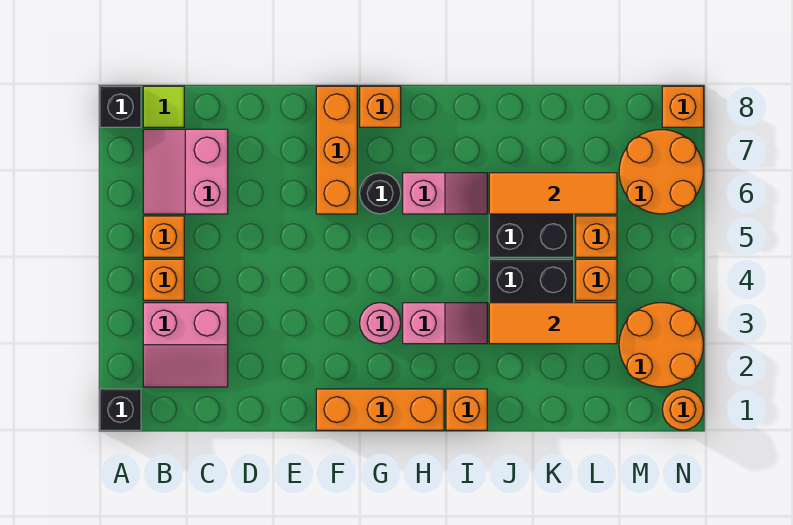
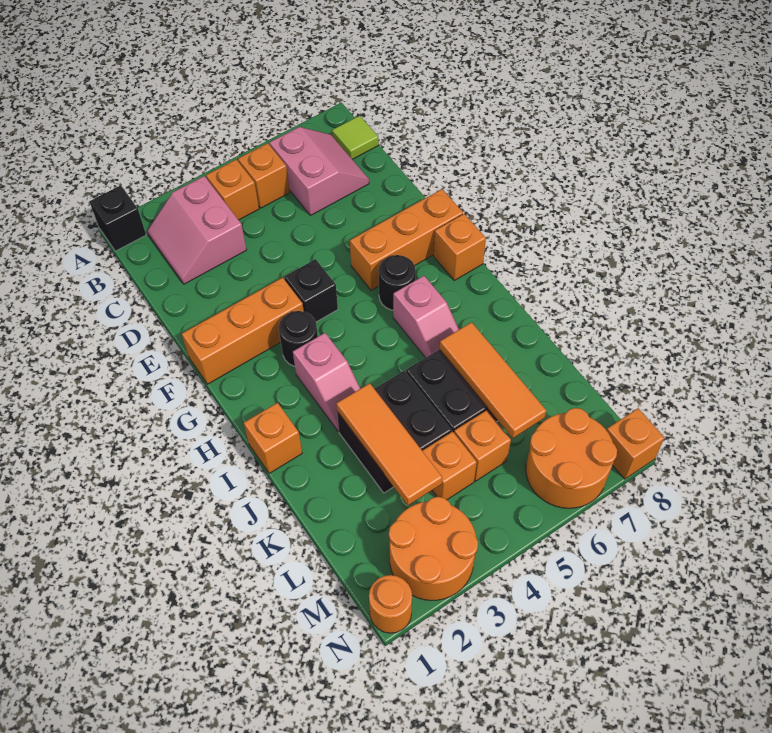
black brick A8 level 1 -> black brick F4 level 1
pink slope B6:C7 level 1 top C -> pink slope B6:C7 level 1 top 6
orange brick F1:H1 level 1 -> orange brick F1:F3 level 1
pink round brick G3 level 1 -> black round brick G3 level 1

